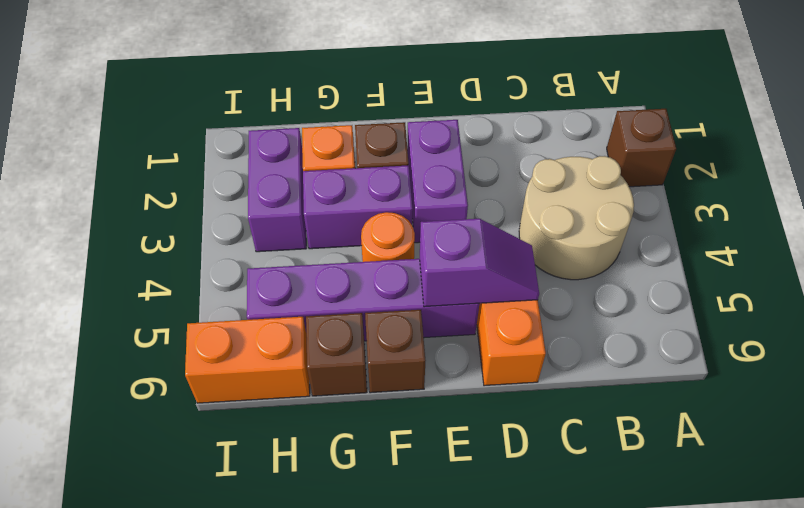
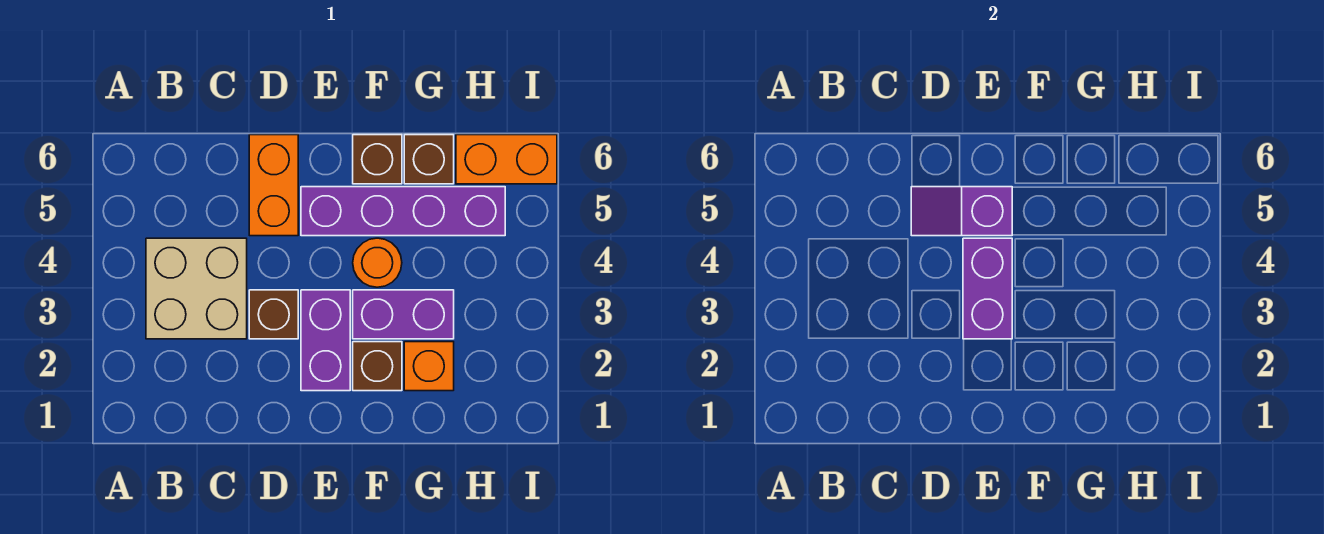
brown brick A2 level 1 -> brown brick D3 level 1
tan round brick B3:C4 level 1 -> tan brick B3:C4 level 1
purple brick H2:H3 level 1 -> purple brick E3:E4 level 2

